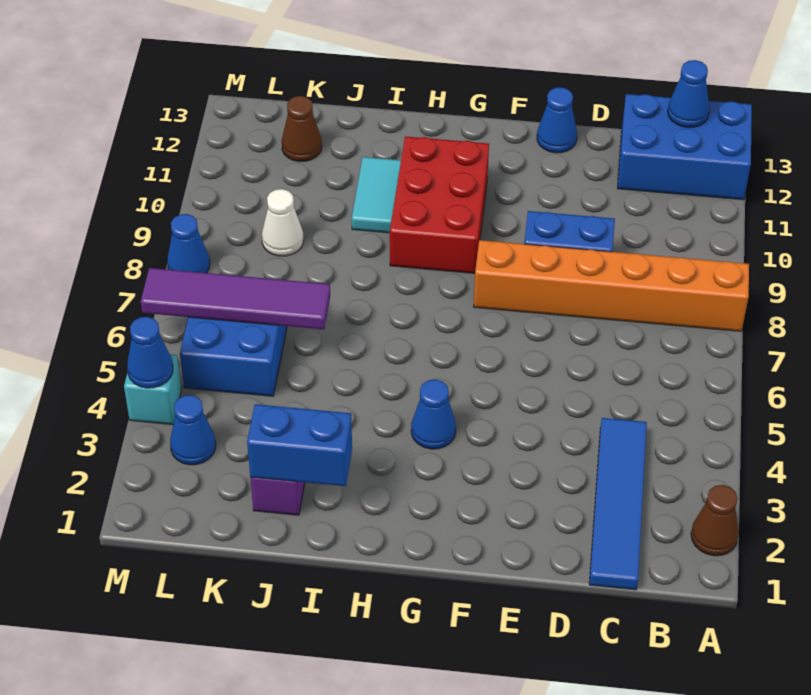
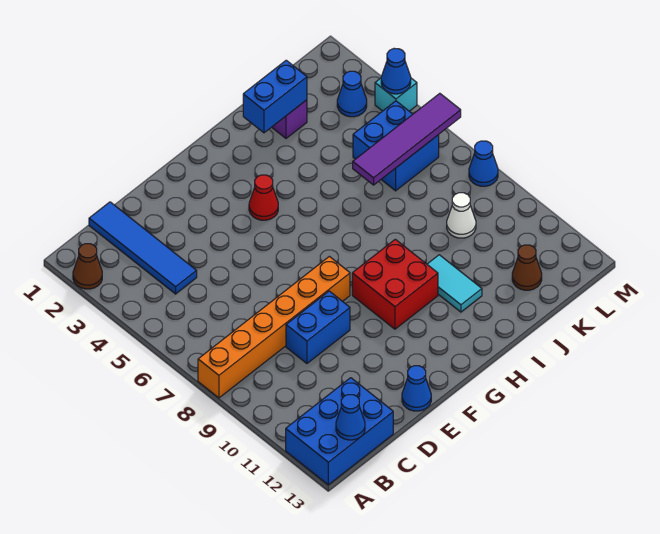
blue cone G4 level 1 -> red cone G4 level 1
red brick G9:H11 level 1 -> red brick G9:H10 level 1

